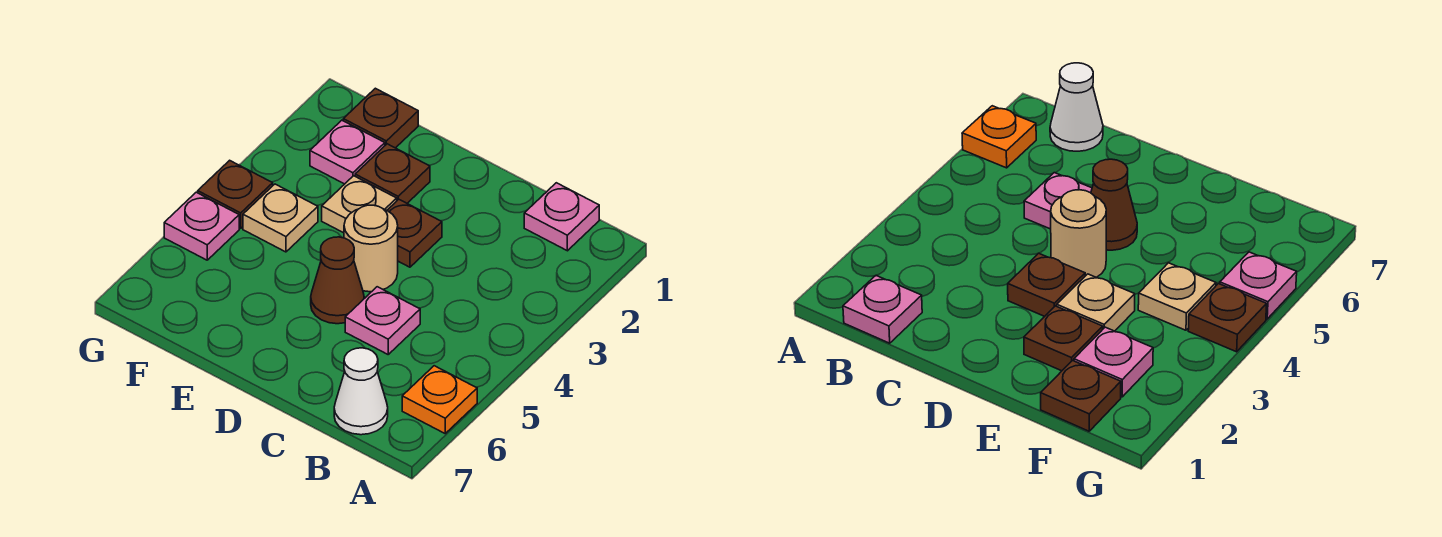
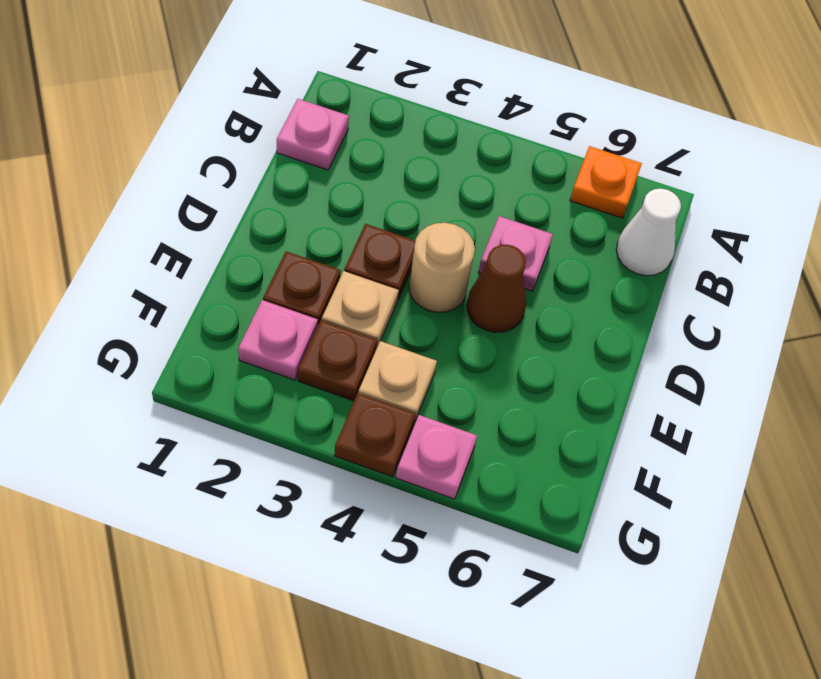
brown plate F1 level 1 -> brown plate F3 level 1

